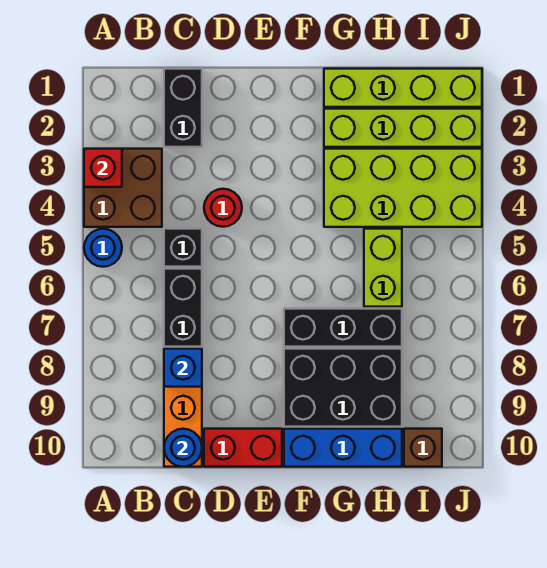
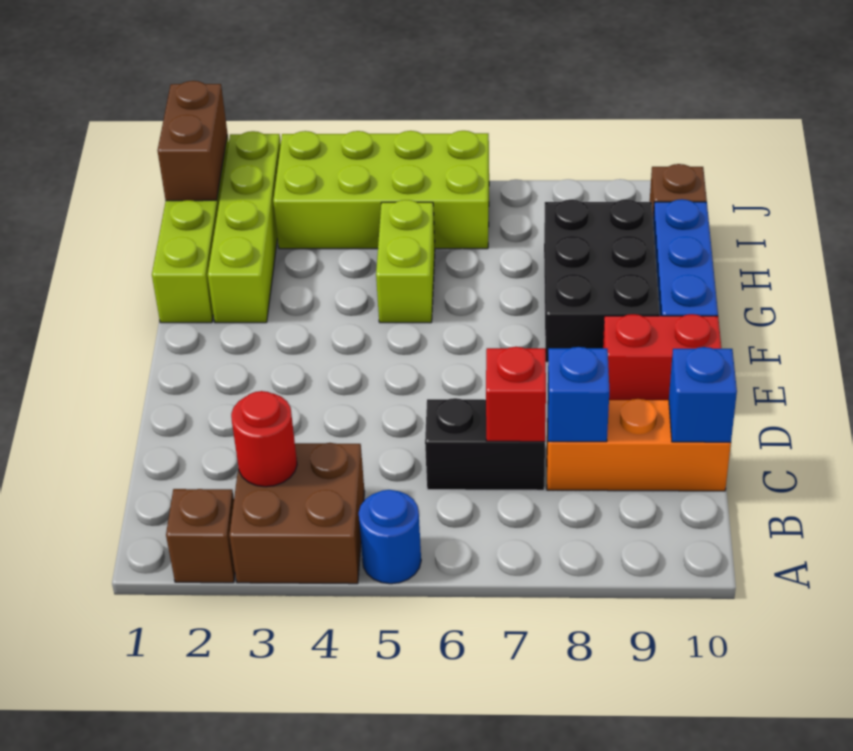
none -> brown brick A2 level 1
red brick A3 level 2 -> red brick C7 level 2
black brick C1:C2 level 1 -> none
black brick C5 level 1 -> none
blue round brick C10 level 2 -> blue brick C10 level 2
red round brick D4 level 1 -> red round brick B3 level 2
red brick D10:E10 level 1 -> red brick E9:E10 level 1
black brick F7:H7 level 1 -> none
lime brick G3:J4 level 1 -> lime brick I3:J6 level 1
lime brick H5:H6 level 1 -> lime brick G5:H5 level 1
none -> brown brick I1:J1 level 2

